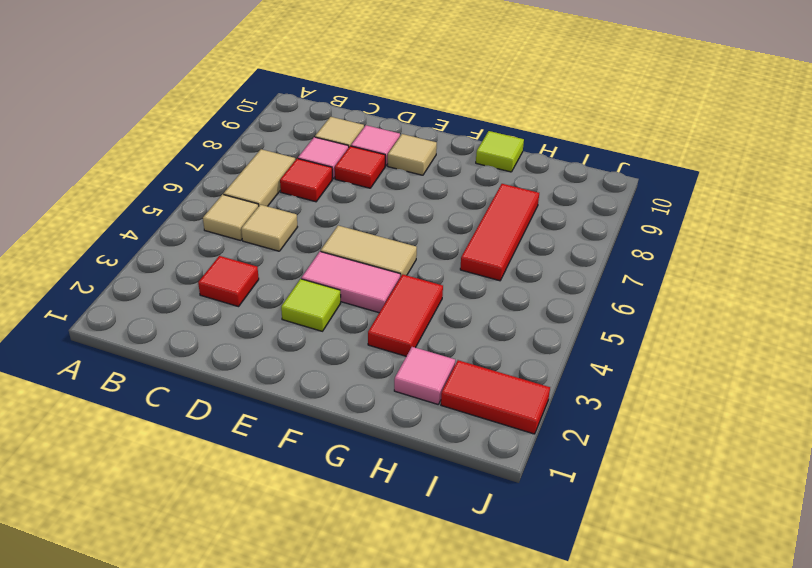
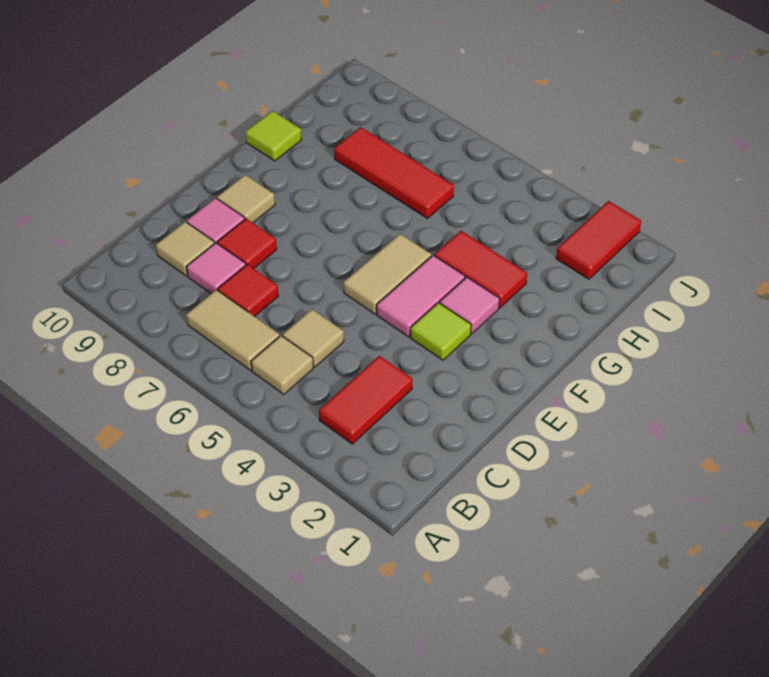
red tile C3 level 1 -> red tile B3:C3 level 1
pink tile H2 level 1 -> pink tile F3 level 1

